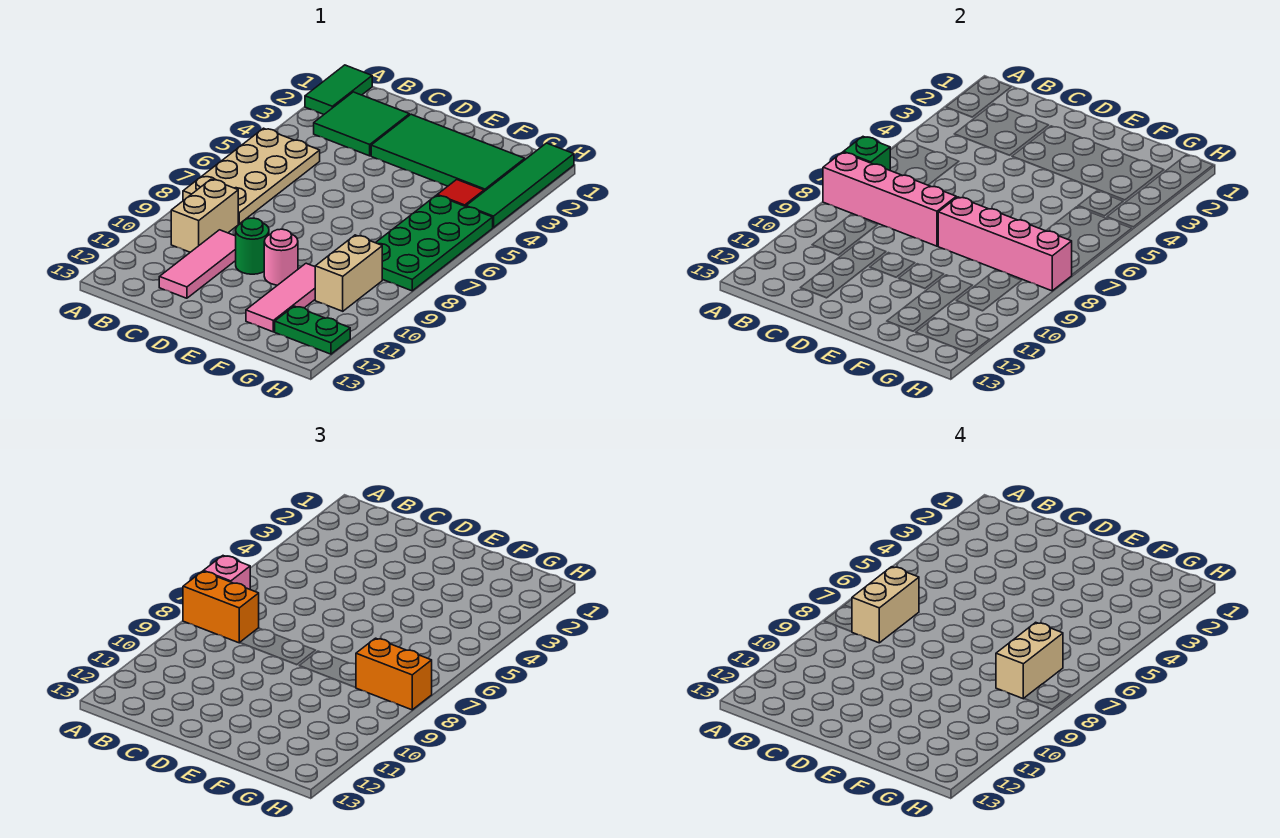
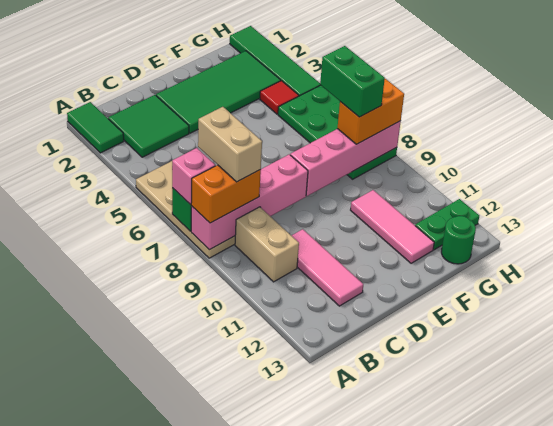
green round brick D10 level 1 -> green round brick G13 level 1
pink round brick E10 level 1 -> none
tan brick G7:G8 level 4 -> green brick G7:G8 level 4
tan brick G9:G10 level 1 -> none

